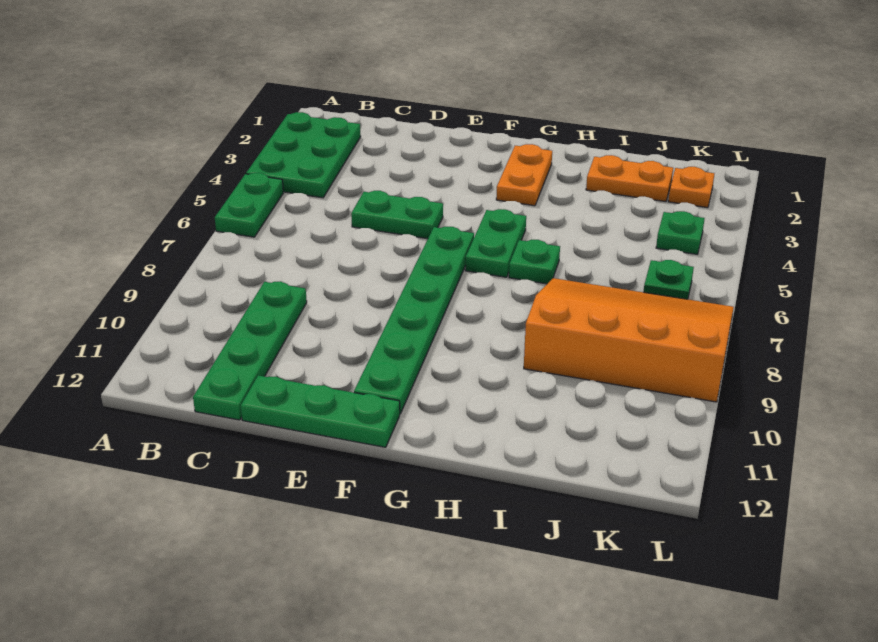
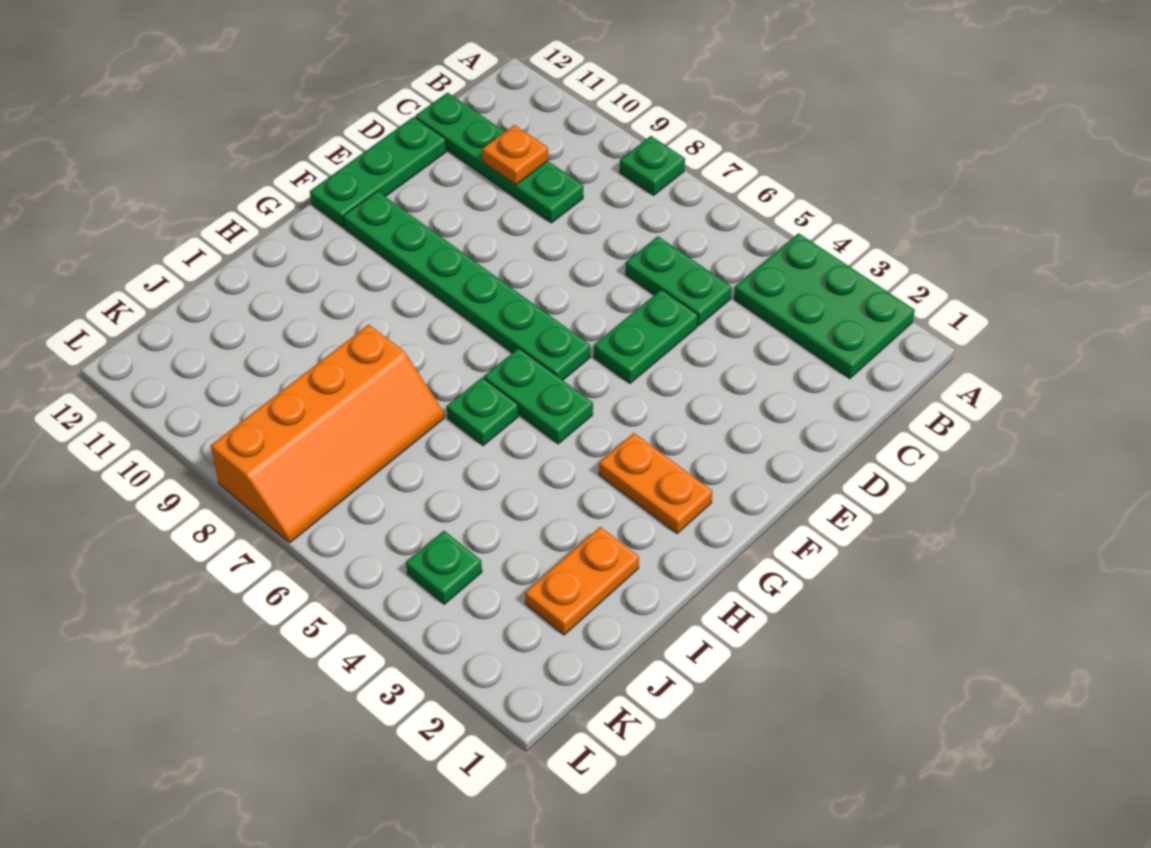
green plate A5:A6 level 1 -> green plate C5:C6 level 1
orange slope I7:L9 level 1 top 9 -> orange slope I7:L8 level 1 top 8
orange plate K2 level 1 -> orange plate C10 level 2
green plate K6 level 1 -> green plate A8 level 1

